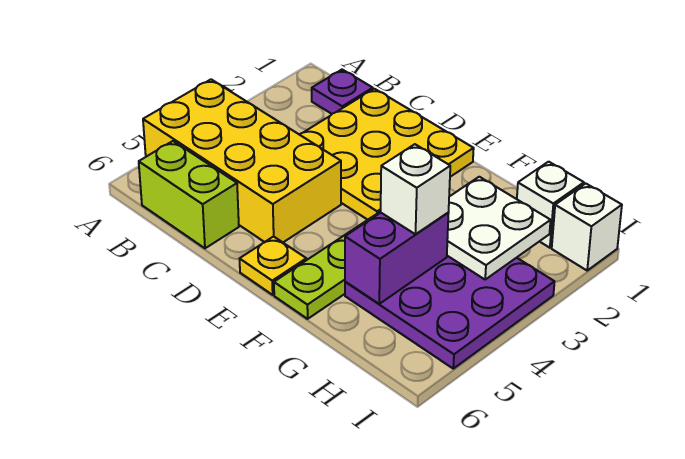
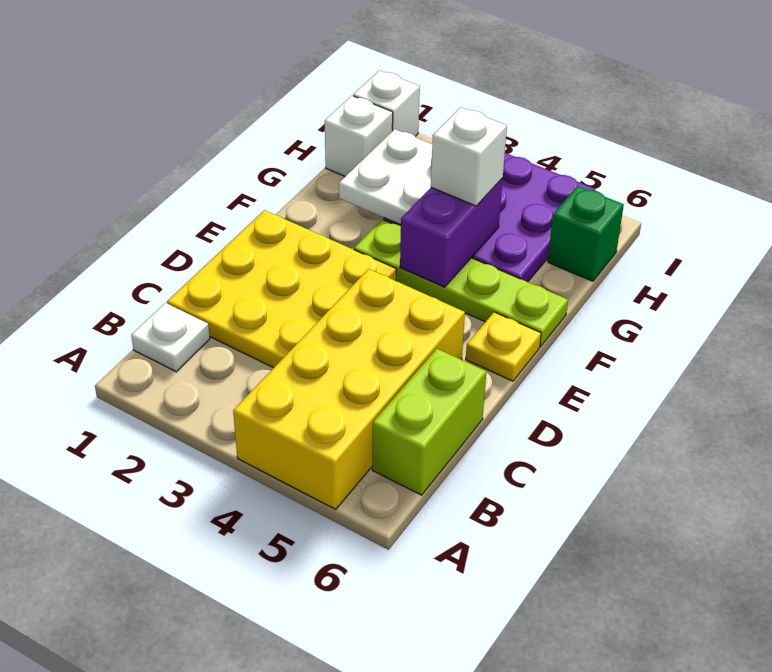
purple plate B1 level 1 -> white plate B1 level 1
purple brick G4:G5 level 2 -> purple brick F4:G4 level 2
none -> green brick H6 level 1

